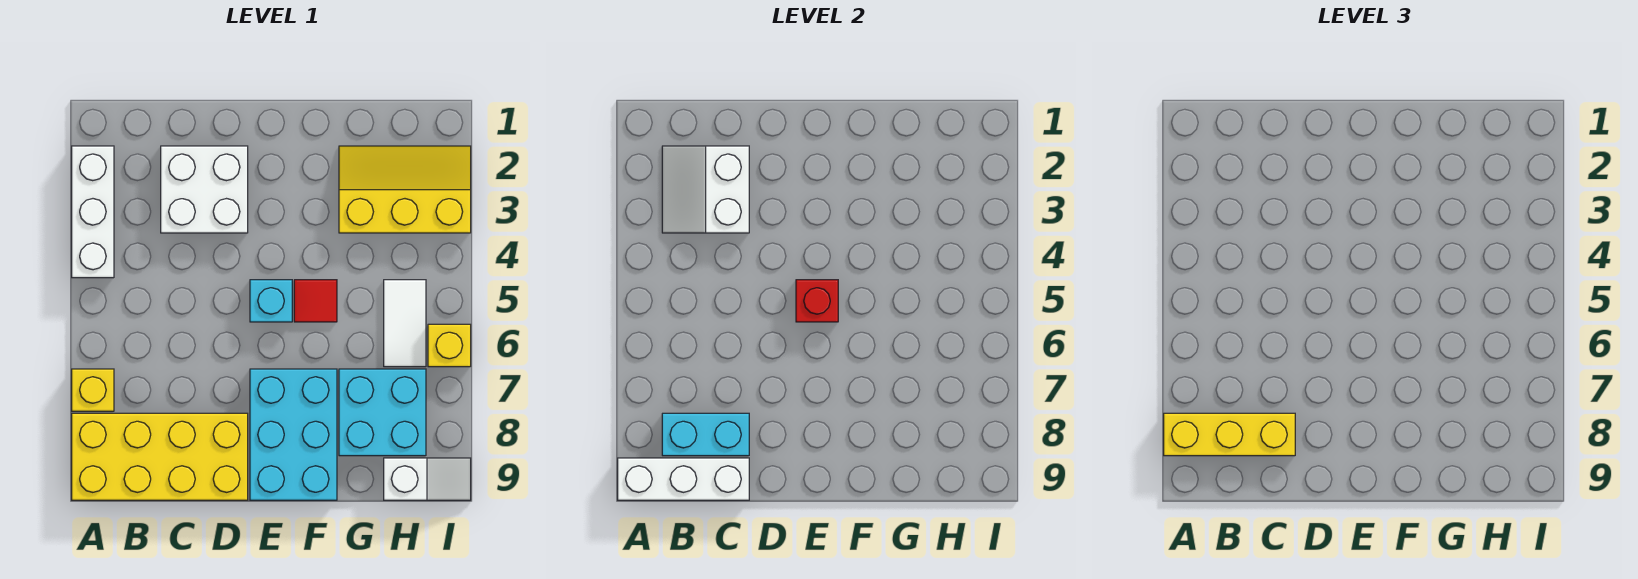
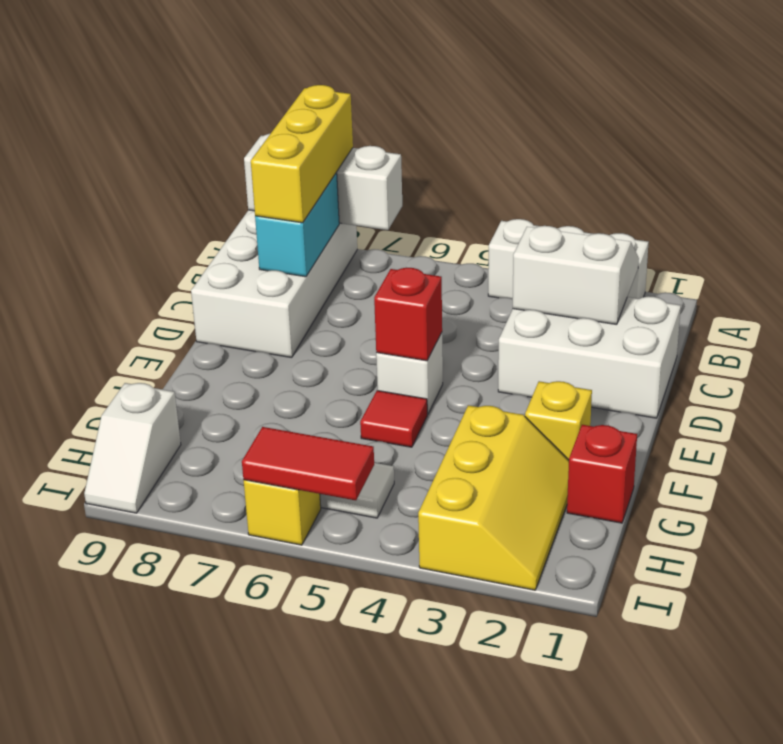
yellow brick A7 level 1 -> yellow brick F2 level 1
yellow brick A8:D9 level 1 -> white brick A8:D9 level 1
white brick A9:C9 level 2 -> white brick A7:A9 level 2
white brick C2:D3 level 1 -> white brick C1:D3 level 1
cyan brick E5 level 1 -> white brick E5 level 1
cyan brick E7:F9 level 1 -> none
none -> red brick G1 level 1
cyan brick G7:H8 level 1 -> none
none -> red tile I5:I6 level 2

